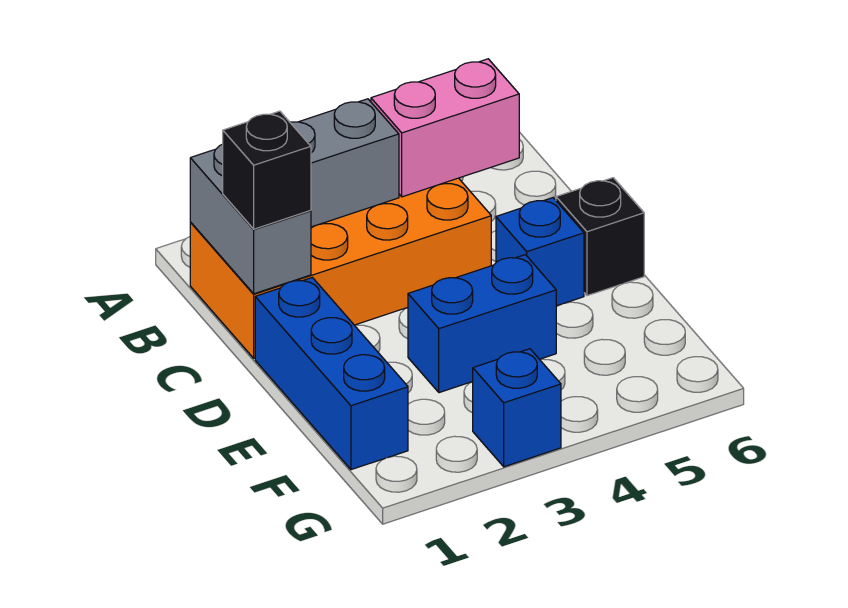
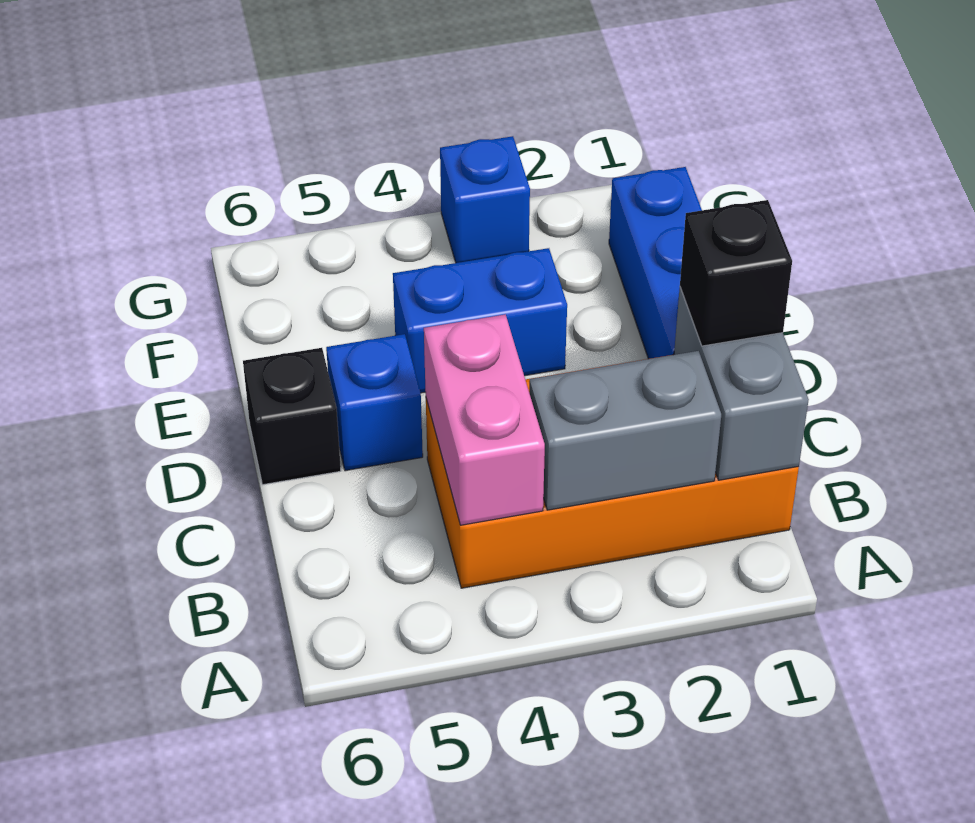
pink brick B4:B5 level 2 -> pink brick B4:C4 level 2

